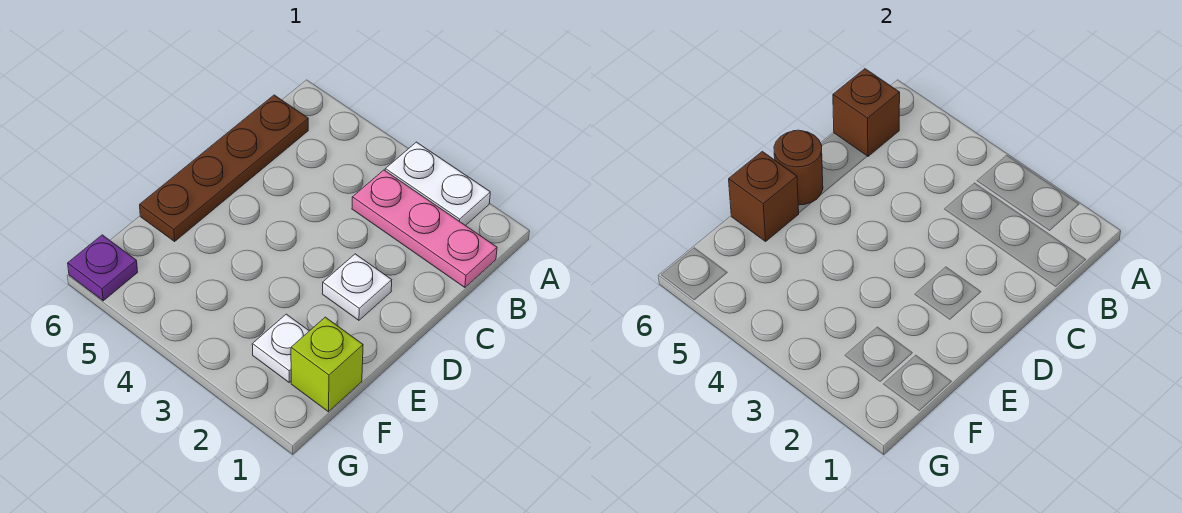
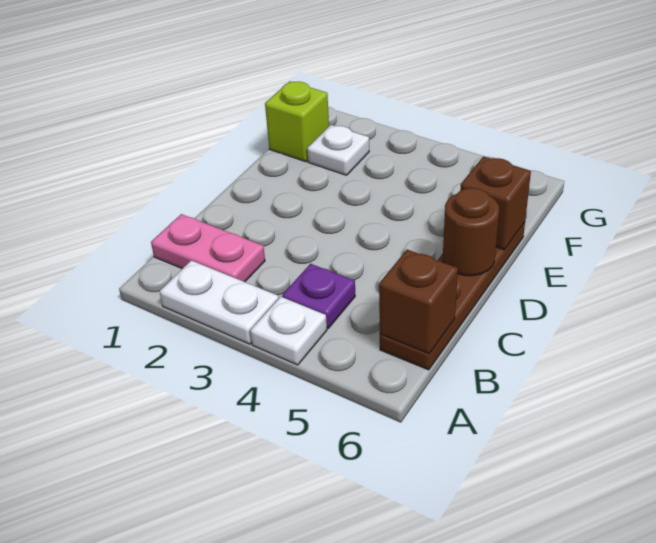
pink plate B1:B3 level 1 -> pink plate B1:B2 level 1
white plate D2 level 1 -> white plate A4 level 1
purple plate G6 level 1 -> purple plate B4 level 1

